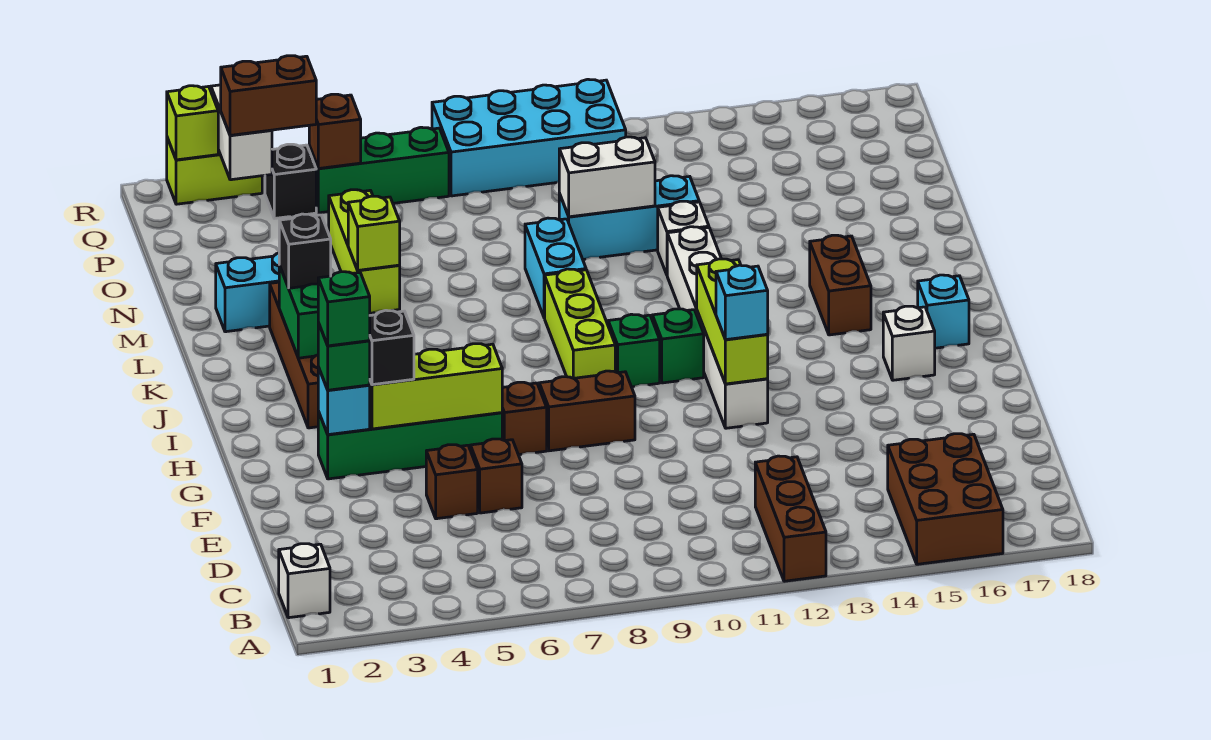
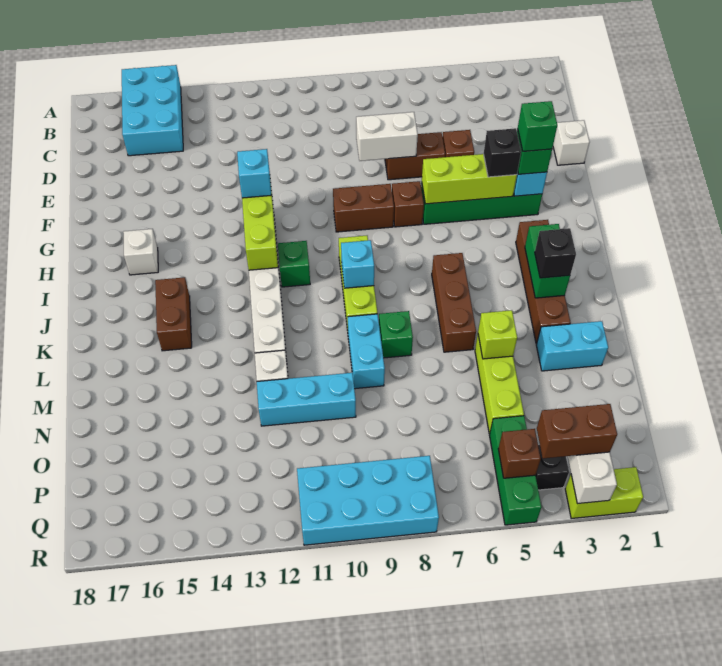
brown brick A12:C12 level 1 -> brown brick J6:L6 level 1
brown brick A15:C16 level 1 -> cyan brick A15:C16 level 1
white brick B1 level 1 -> white brick E1 level 1
brown brick E6 level 1 -> brown brick E6:E7 level 1
green brick I10 level 1 -> green brick L8 level 1
cyan brick I17 level 1 -> cyan brick J9 level 2
white brick N10:N11 level 2 -> white brick E7:E8 level 2
green brick Q5:Q7 level 1 -> green brick P5:R5 level 1
lime brick R2 level 2 -> none

